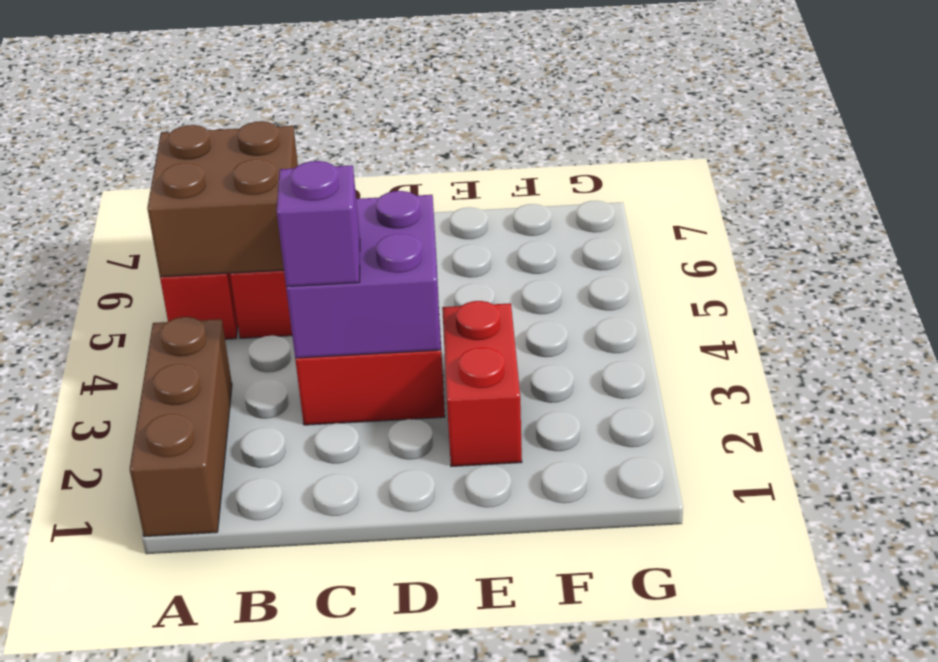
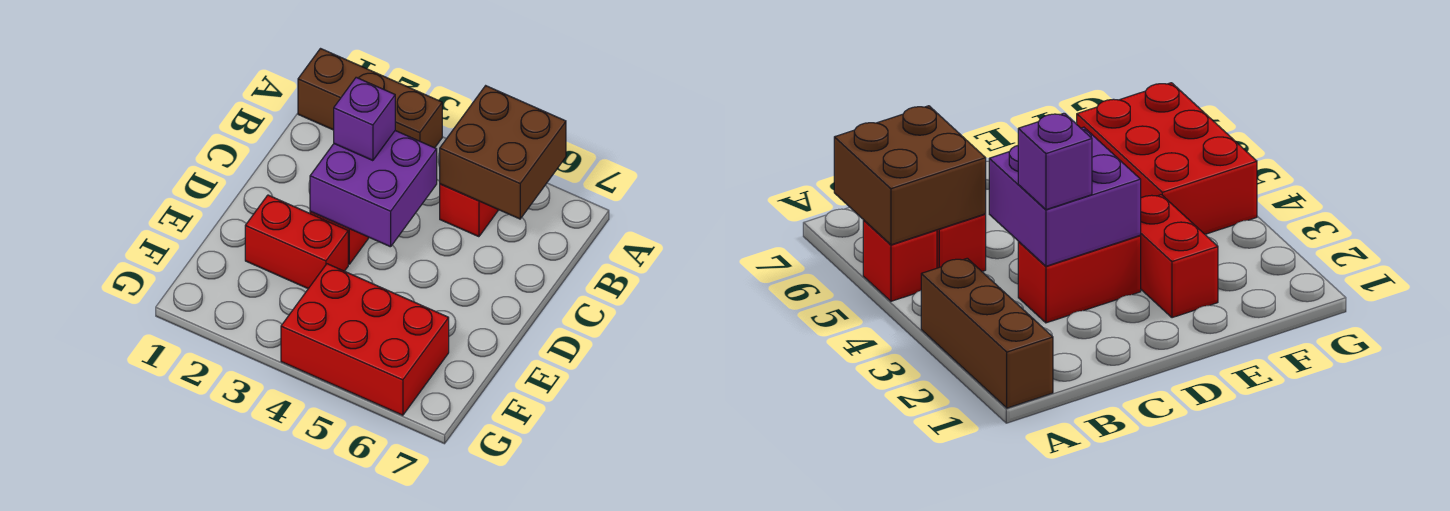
none -> red brick F4:G6 level 1

